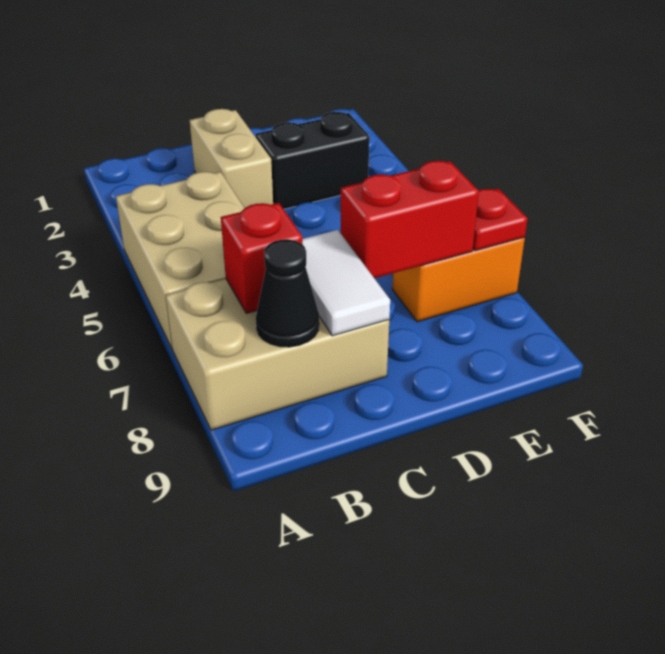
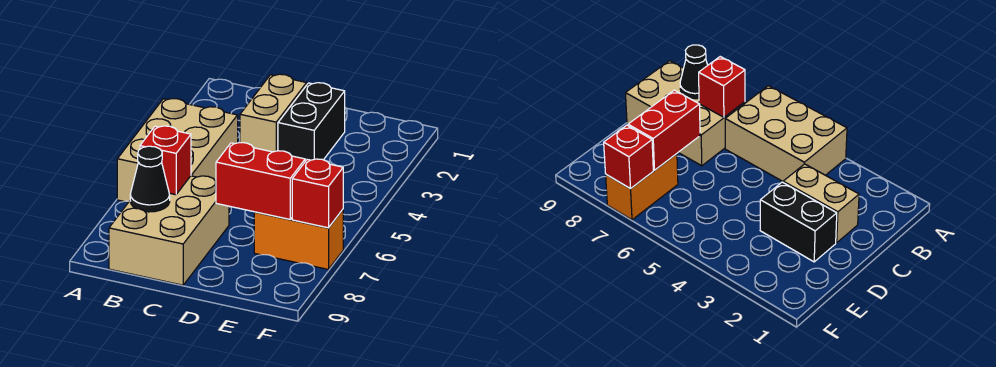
tan brick A7:C8 level 1 -> tan brick B7:C9 level 1
white tile C7:C8 level 2 -> none
black brick D3:E3 level 1 -> black brick D2:D3 level 1
red plate F7 level 2 -> red brick F7 level 2

